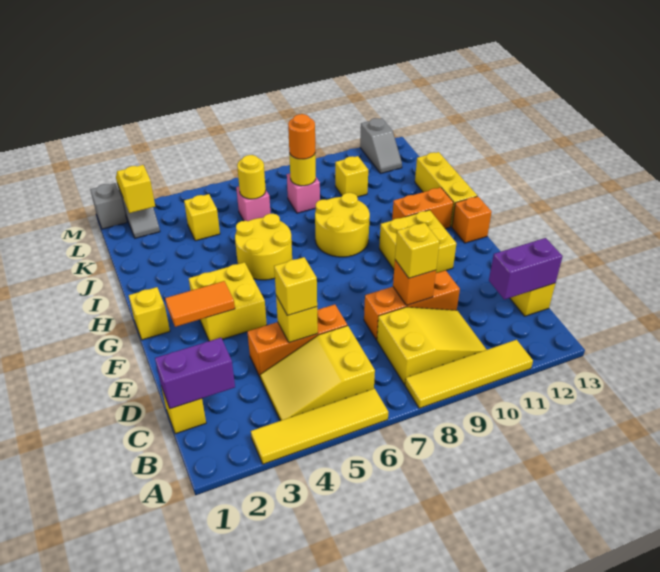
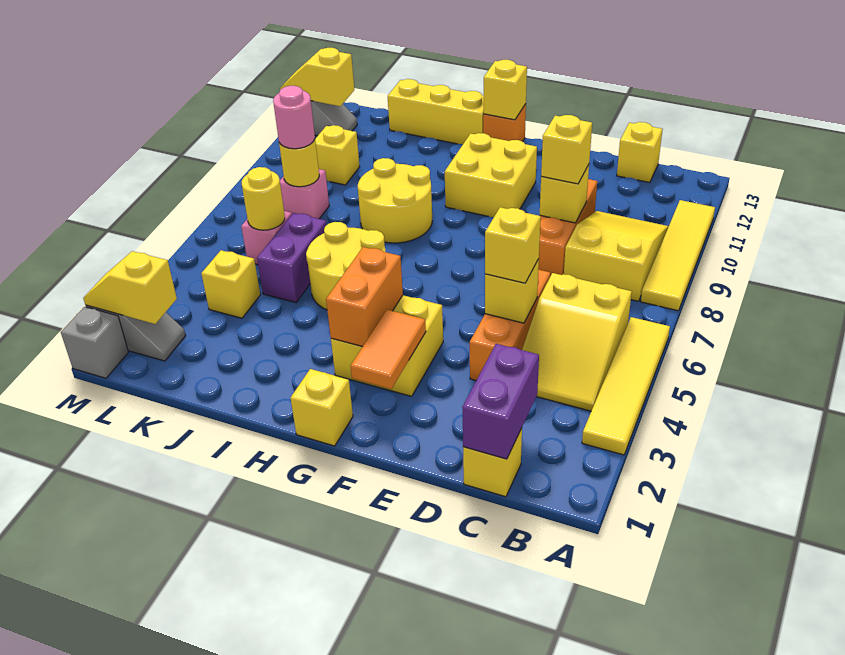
purple brick C12:C13 level 2 -> purple brick J5:J6 level 1
orange brick D9 level 2 -> yellow brick D9 level 2
none -> yellow brick G13 level 2
orange brick H11:H12 level 1 -> orange brick G3:G4 level 2
orange round brick K8 level 3 -> pink round brick K8 level 3
none -> yellow slope L12:M12 level 2 top L

